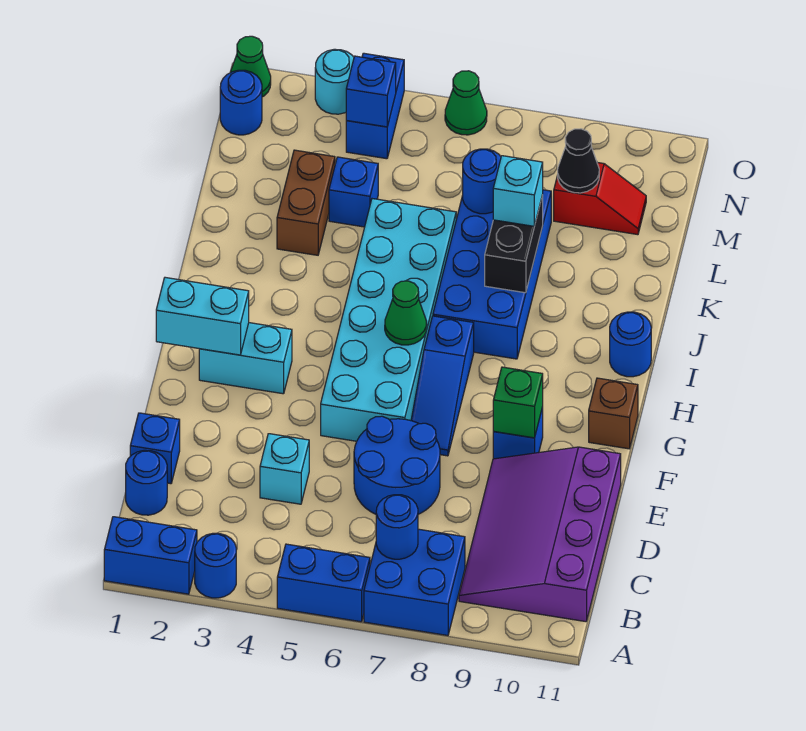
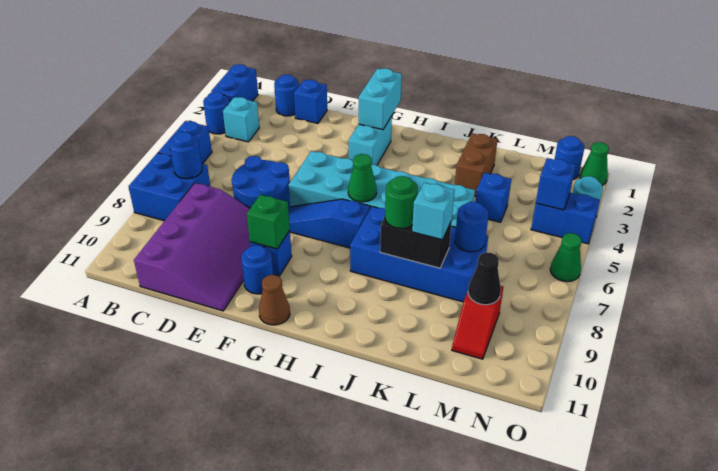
purple slope B9:E11 level 1 top 11 -> purple slope C8:E11 level 1 top C
cyan brick D4 level 1 -> cyan brick B3 level 1
brown brick G11 level 1 -> brown cone G11 level 1
blue round brick I11 level 1 -> blue round brick F10 level 1
none -> green round brick J8 level 3
brown brick K3:L3 level 1 -> brown brick K2:K3 level 1

